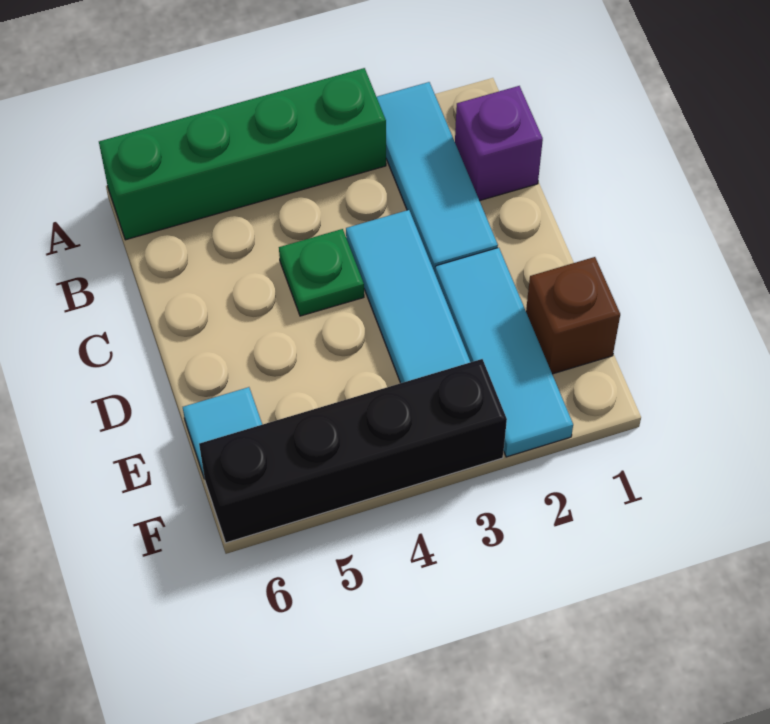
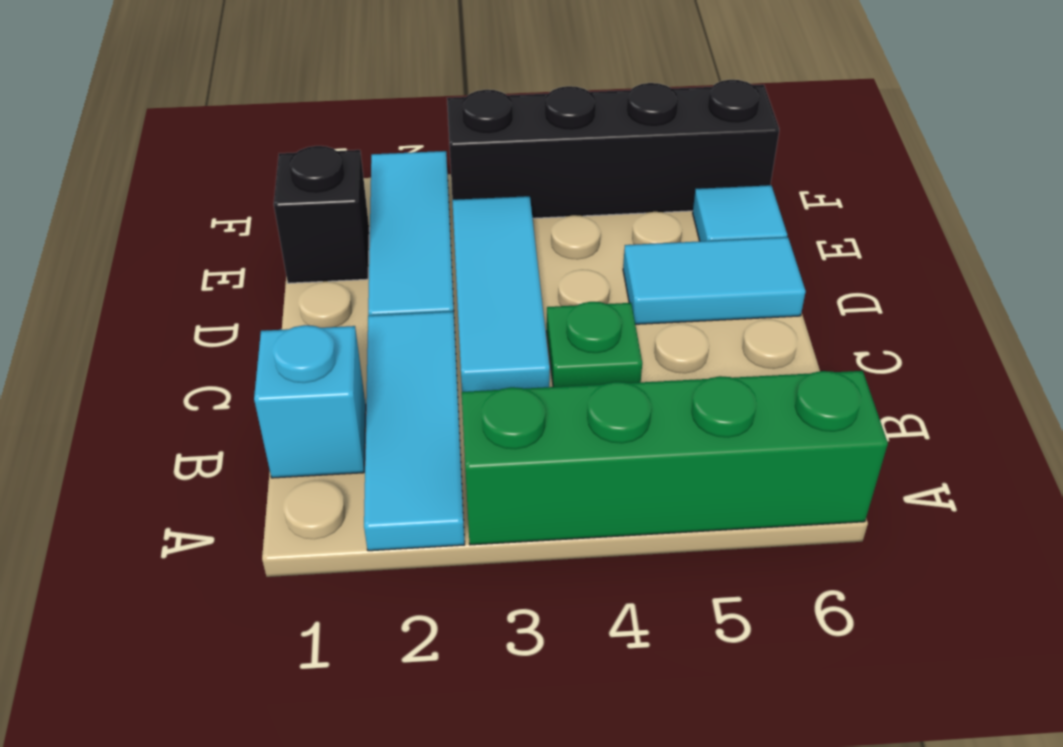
purple brick B1 level 1 -> cyan brick B1 level 1
none -> cyan tile D5:D6 level 1
brown brick E1 level 1 -> black brick E1 level 1

